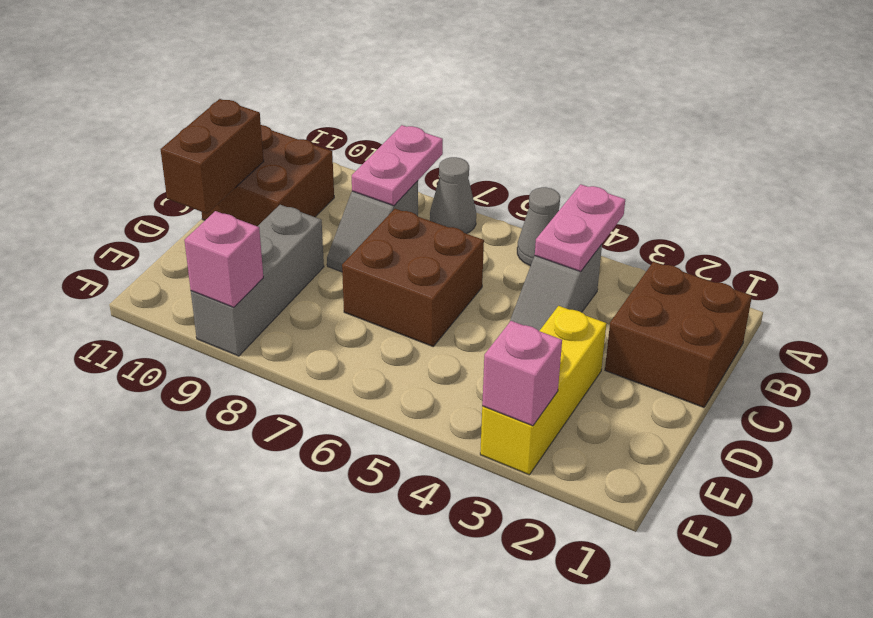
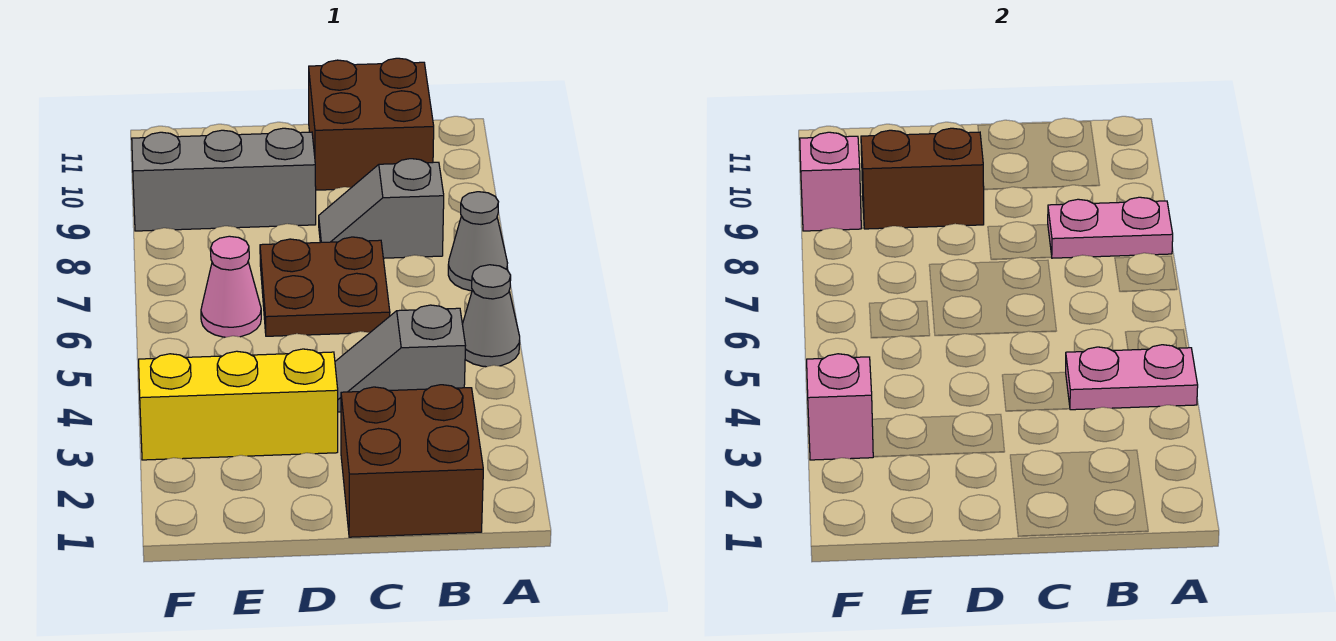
brown brick C6:D7 level 1 -> brown plate C6:D7 level 1
brown brick C11:D11 level 2 -> brown brick D9:E9 level 2
none -> pink cone E6 level 1

